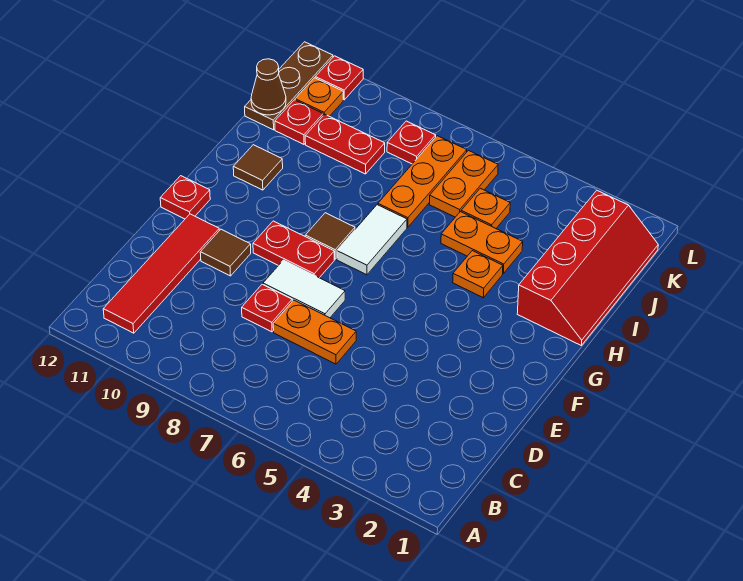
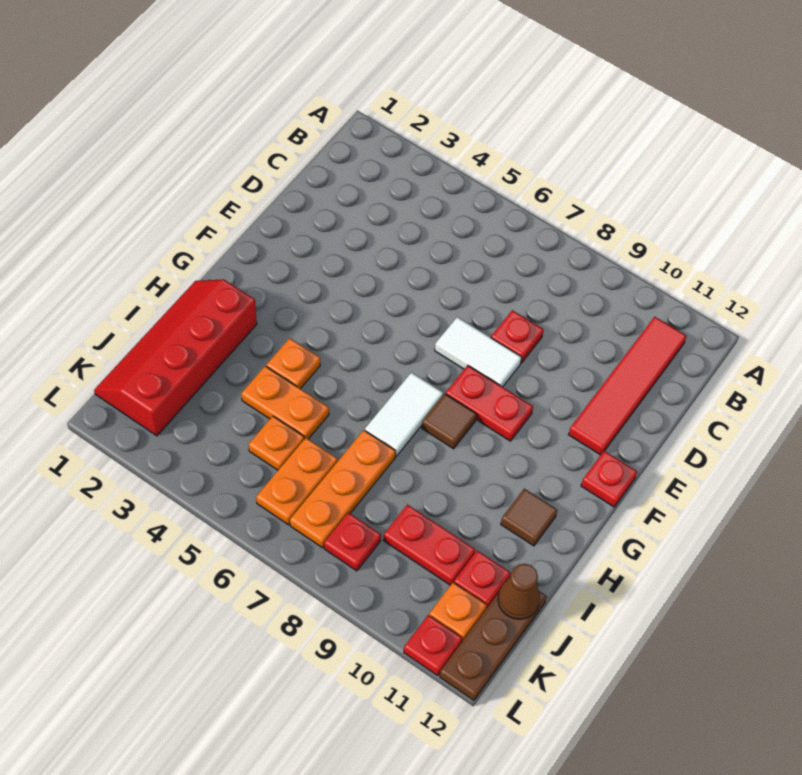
orange plate D6:D7 level 1 -> none
brown tile E10 level 1 -> none

